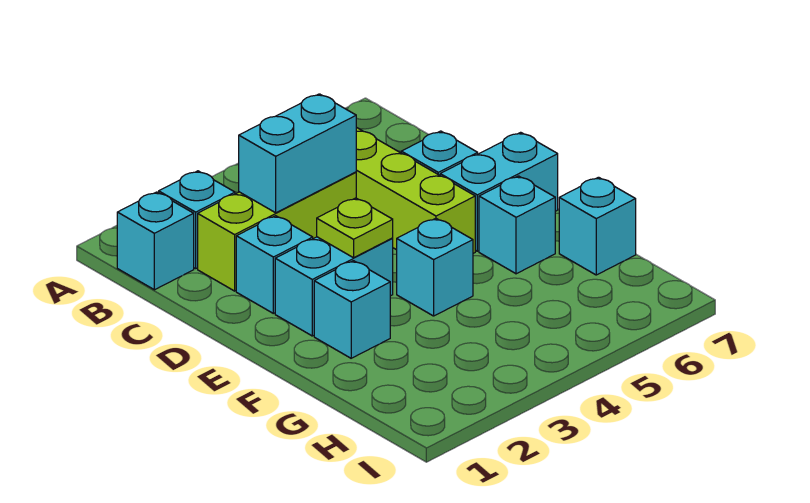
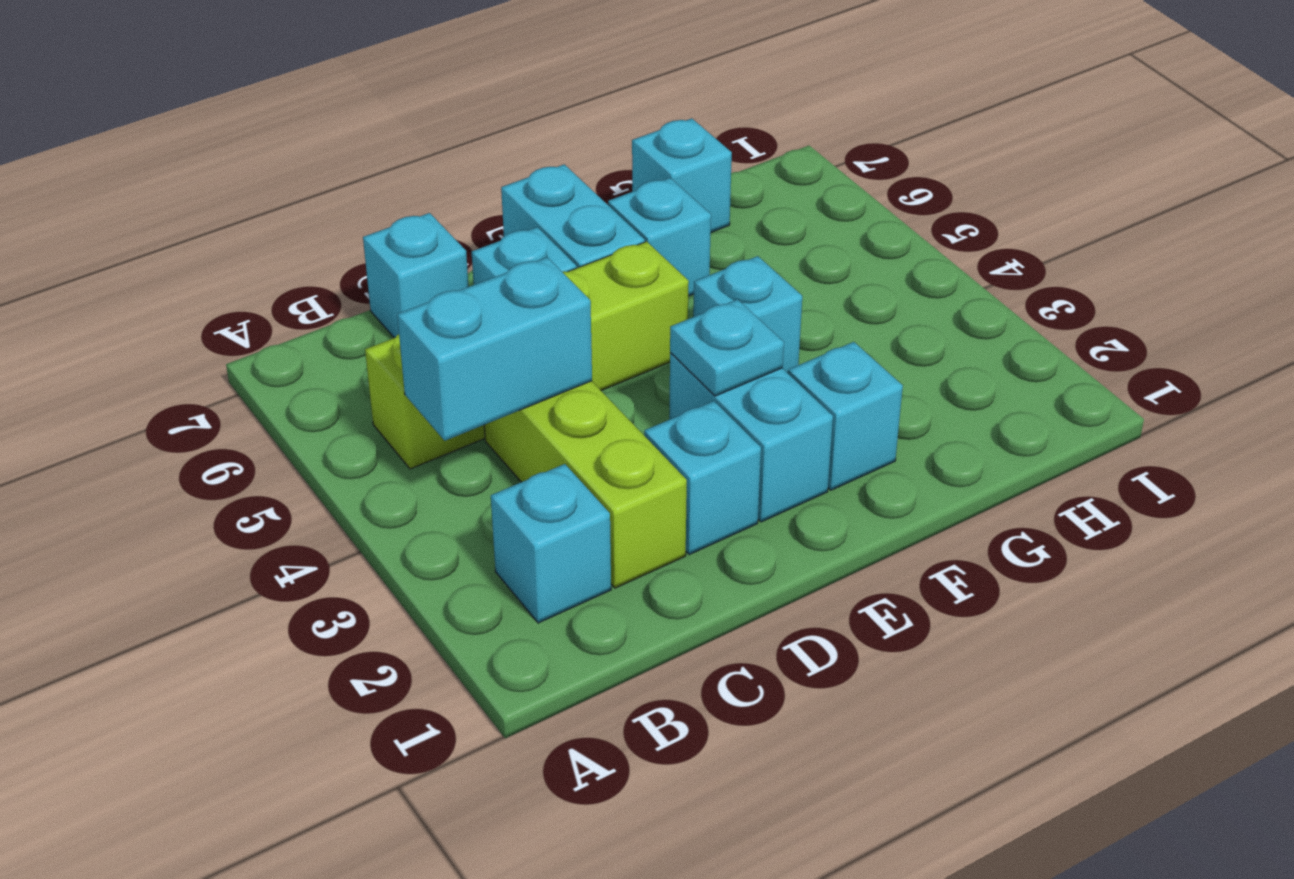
cyan brick B1 level 1 -> cyan brick C7 level 1
cyan brick C3:C4 level 2 -> cyan brick B4:C4 level 2
lime plate E3 level 2 -> cyan plate E3 level 2

